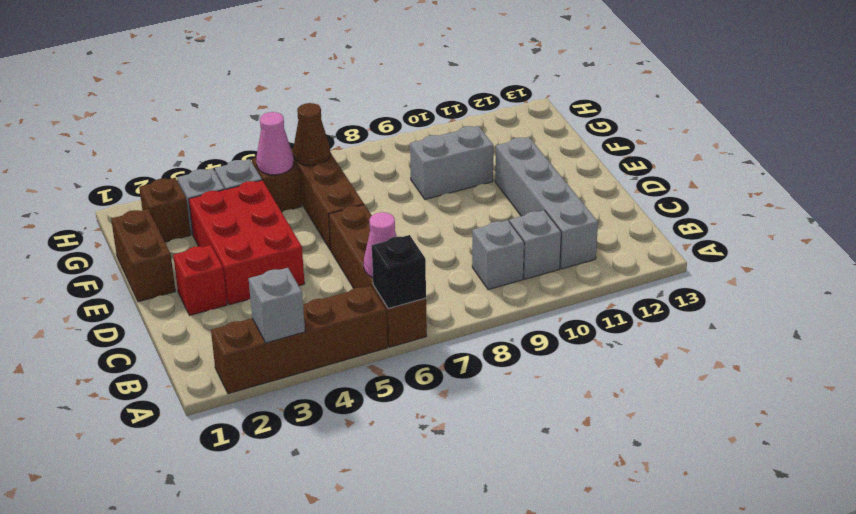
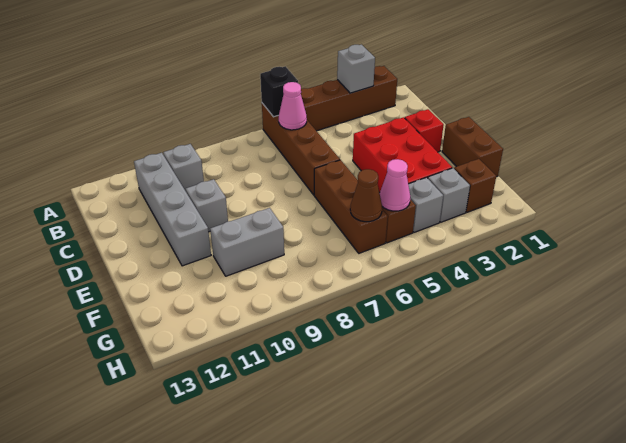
grey brick B9 level 1 -> grey brick D10 level 1

